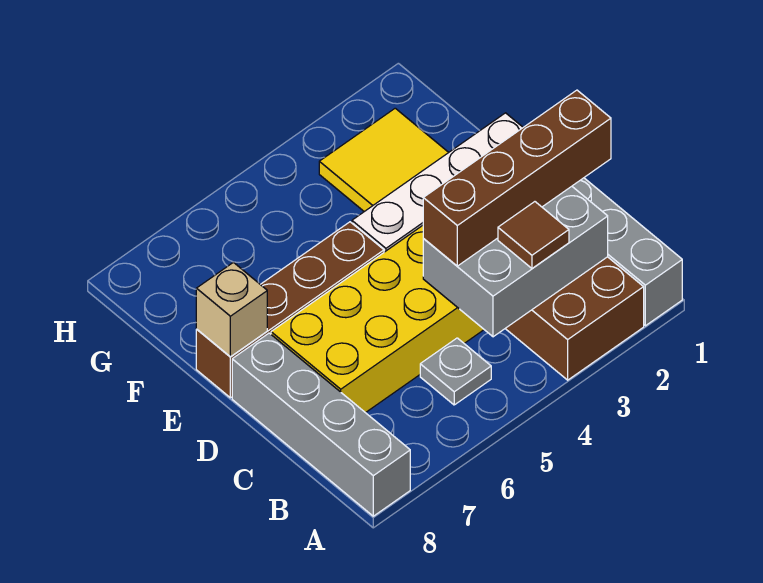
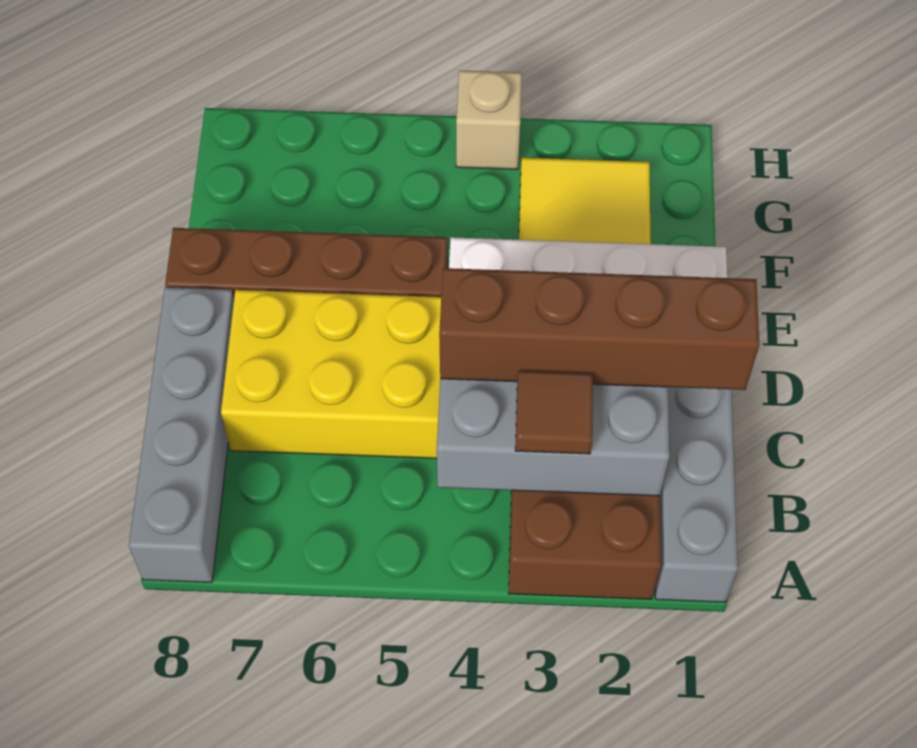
grey plate B5 level 1 -> none
tan brick E8 level 2 -> tan brick H4 level 1

